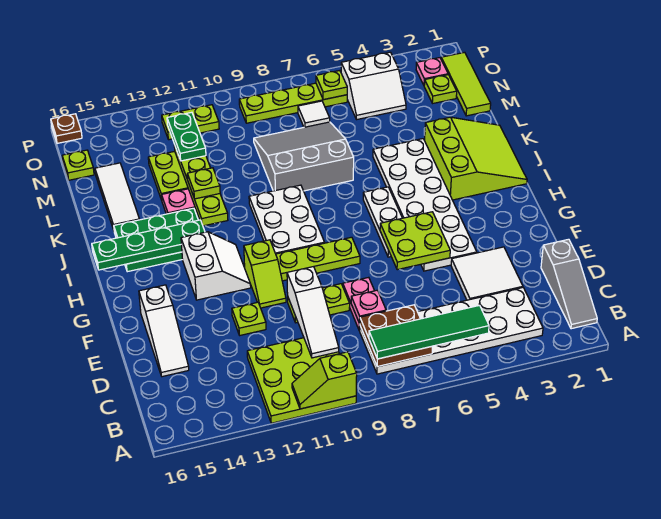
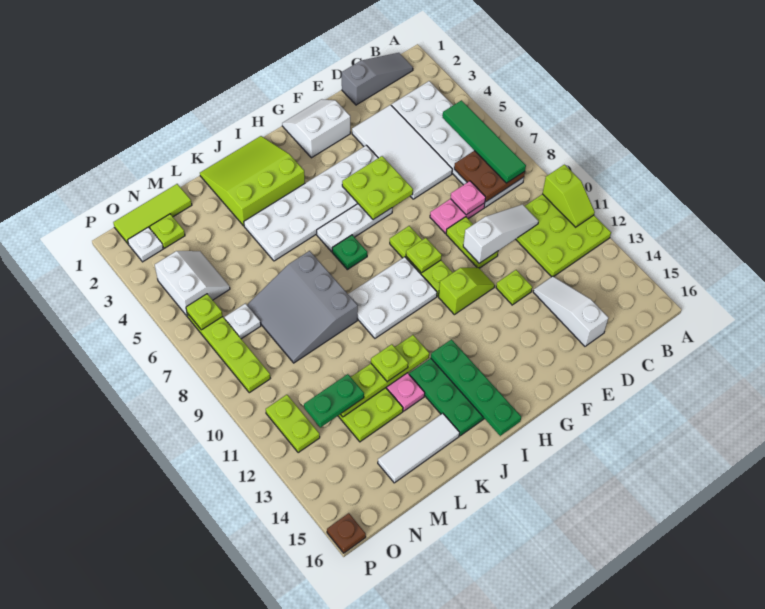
white tile D3:E4 level 1 -> white tile D3:E6 level 1
white slope D15:F15 level 1 top F -> white slope D13:D15 level 1 top 15
white slope G12:H13 level 1 top 13 -> white slope F1:G2 level 1 top 2
none -> green plate I7 level 1
white tile N7 level 1 -> white plate N7 level 1
lime plate N16 level 1 -> lime plate G9 level 2
pink plate O2 level 1 -> white plate O2 level 1

